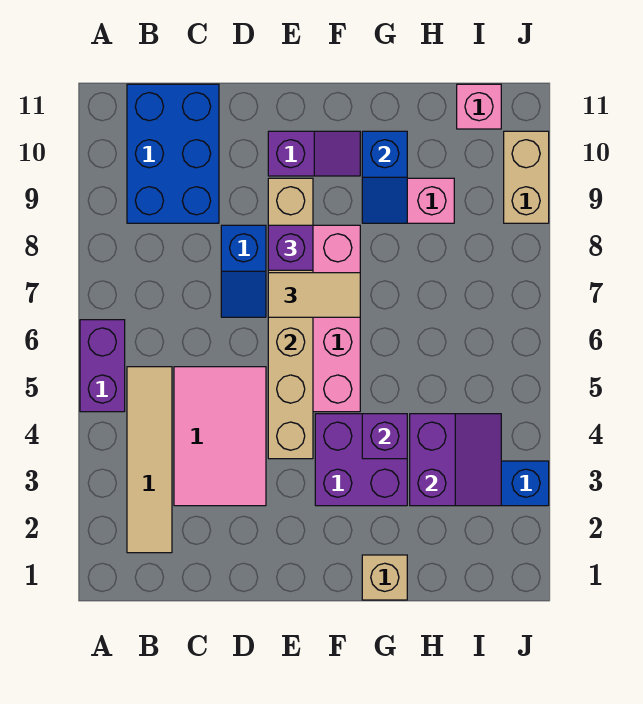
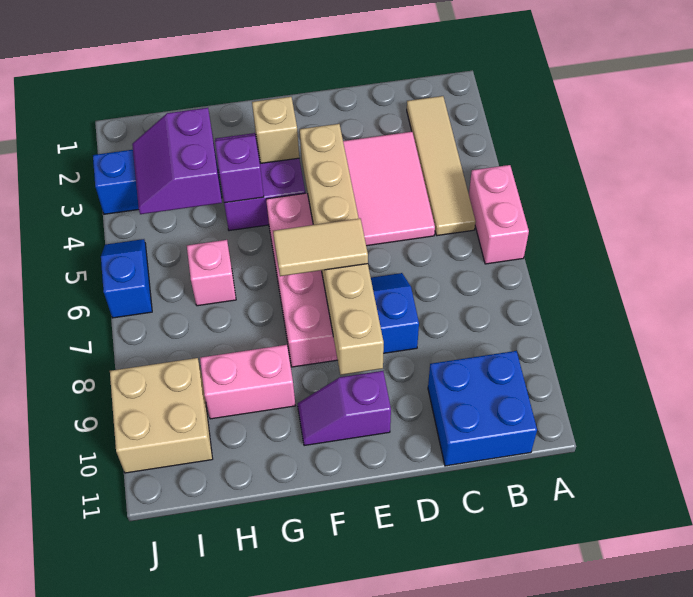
purple brick A5:A6 level 1 -> pink brick A5:A6 level 1
blue brick B9:C11 level 1 -> blue brick B10:C11 level 1
purple brick E8 level 3 -> none
tan brick G1 level 1 -> tan brick F3 level 2
blue slope G9:G10 level 2 top 10 -> blue slope J5:J6 level 1 top 6
pink brick I11 level 1 -> pink brick H6 level 1
tan brick J9:J10 level 1 -> tan brick I9:J10 level 1

